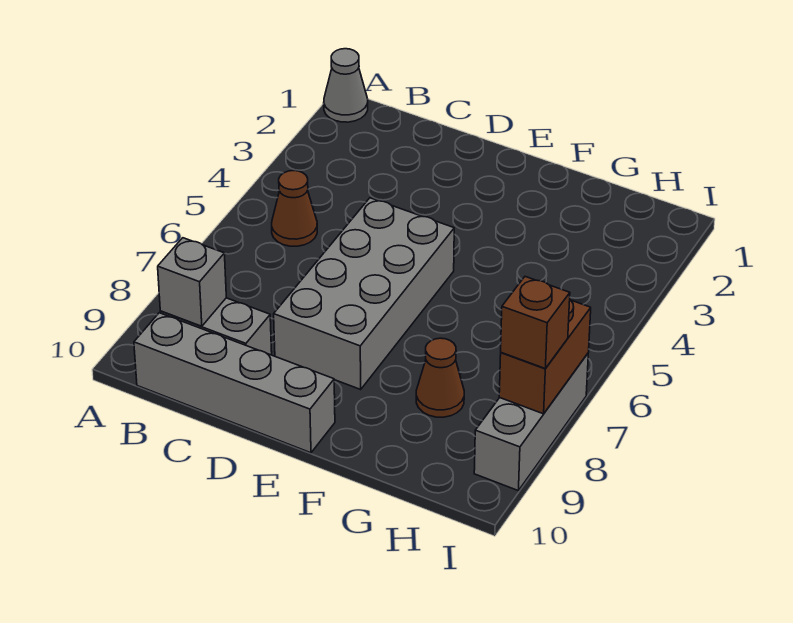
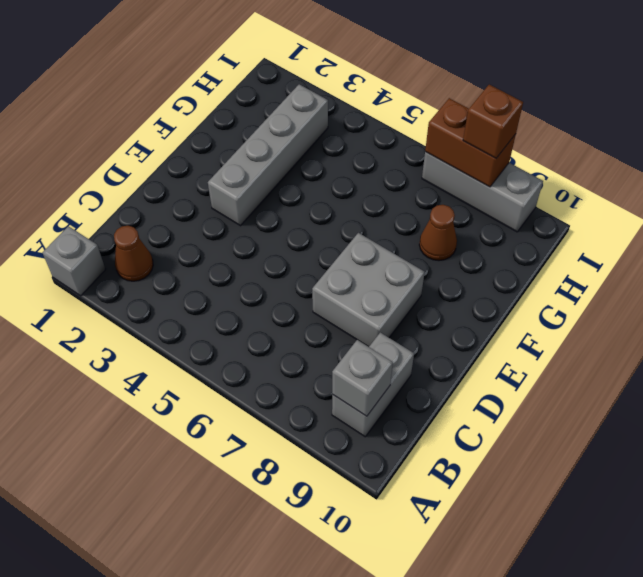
grey cone A1 level 1 -> grey brick A1 level 1
brown cone B5 level 1 -> brown cone B2 level 1
grey brick B10:E10 level 1 -> grey brick E3:H3 level 1
grey brick D5:E8 level 1 -> grey brick D7:E8 level 1

